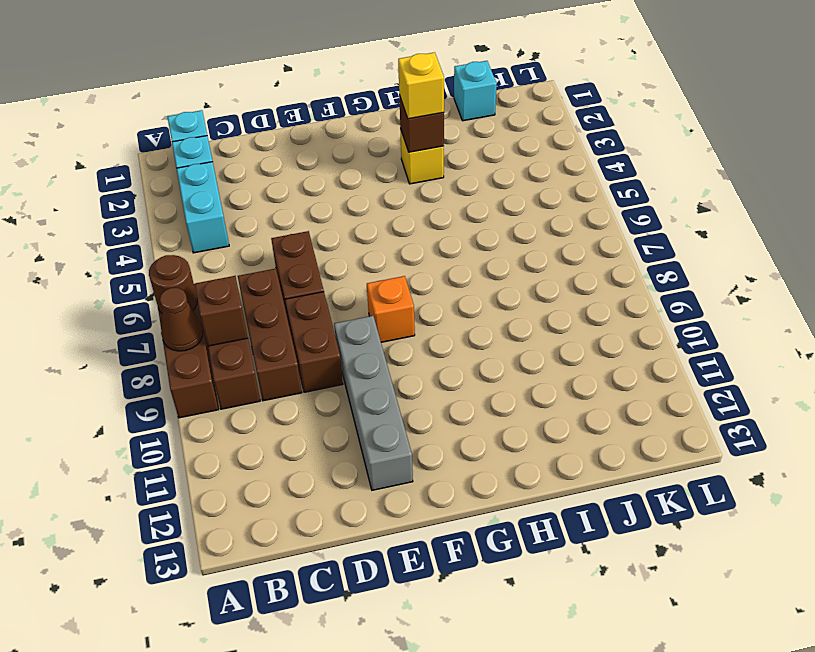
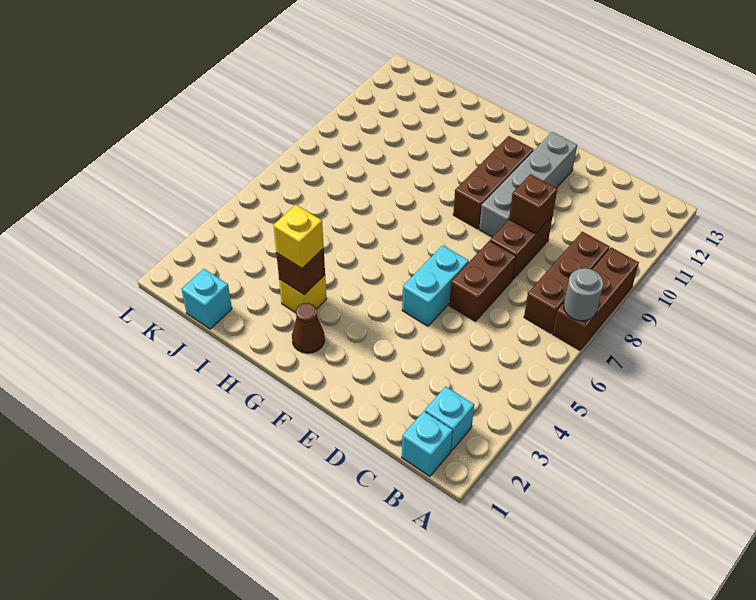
brown round brick A7 level 2 -> grey round brick A7 level 2
brown cone A8 level 2 -> brown cone G2 level 1
cyan brick B3:B4 level 1 -> cyan brick E5:E6 level 1
brown brick B8 level 2 -> brown brick D9 level 2
brown brick C7:C9 level 1 -> brown brick F9:F11 level 1
orange brick F8 level 1 -> none

